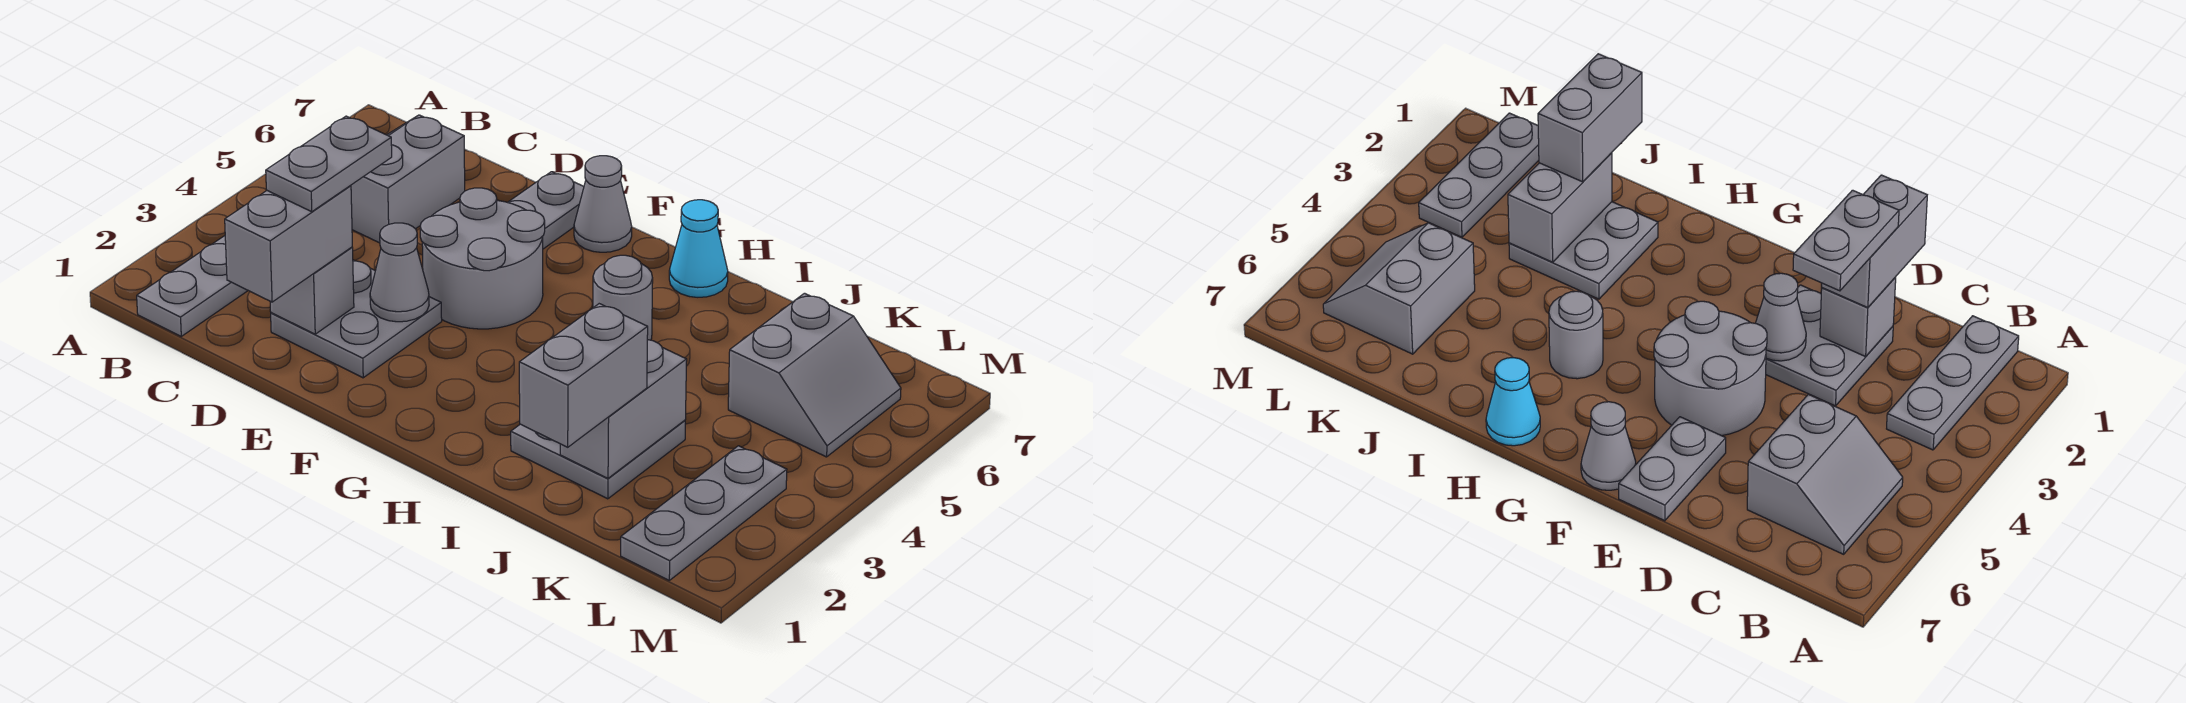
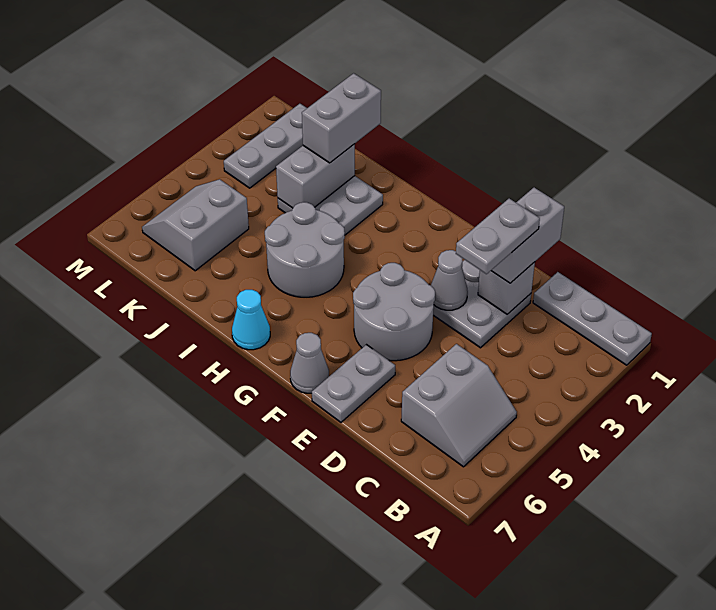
grey plate B1:B3 level 1 -> grey plate A1:C1 level 1
grey round brick H5 level 1 -> grey round brick H4:I5 level 1

